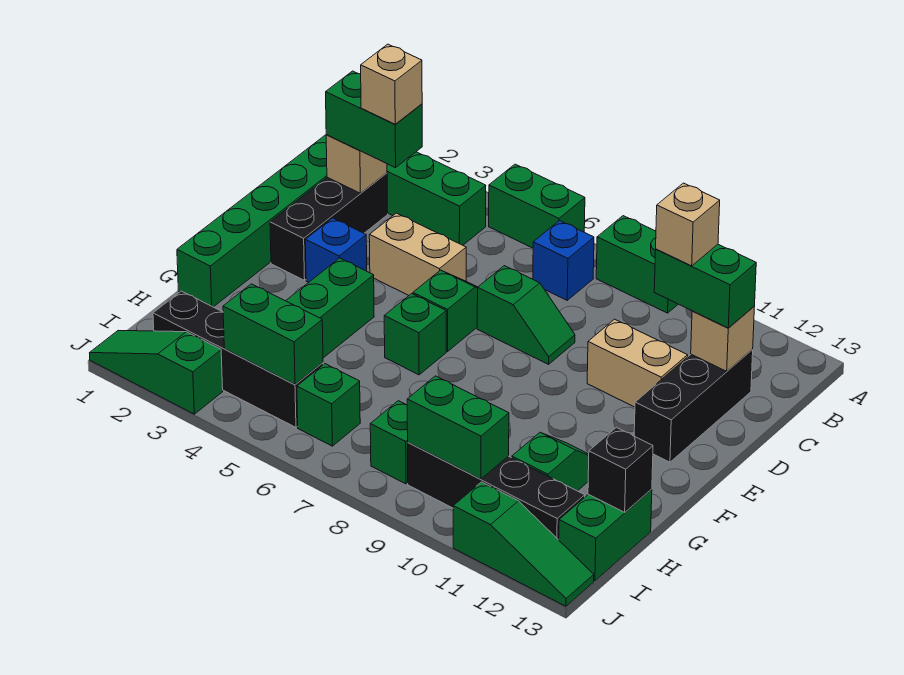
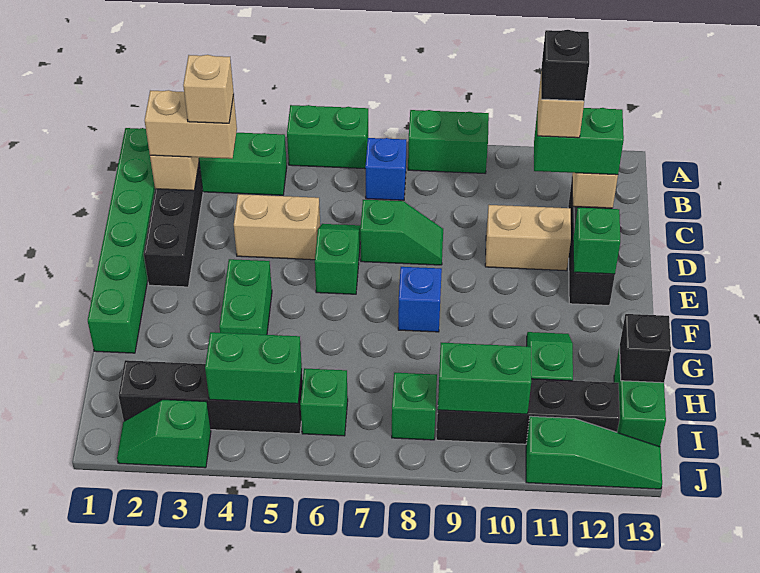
green brick C2:C3 level 3 -> tan brick C2:C3 level 3
none -> black brick C11 level 5
blue brick E3 level 1 -> blue brick F8 level 1
green brick F6 level 1 -> green brick E12 level 2
green slope J1:J3 level 1 top 3 -> green slope J2:J3 level 1 top 3

